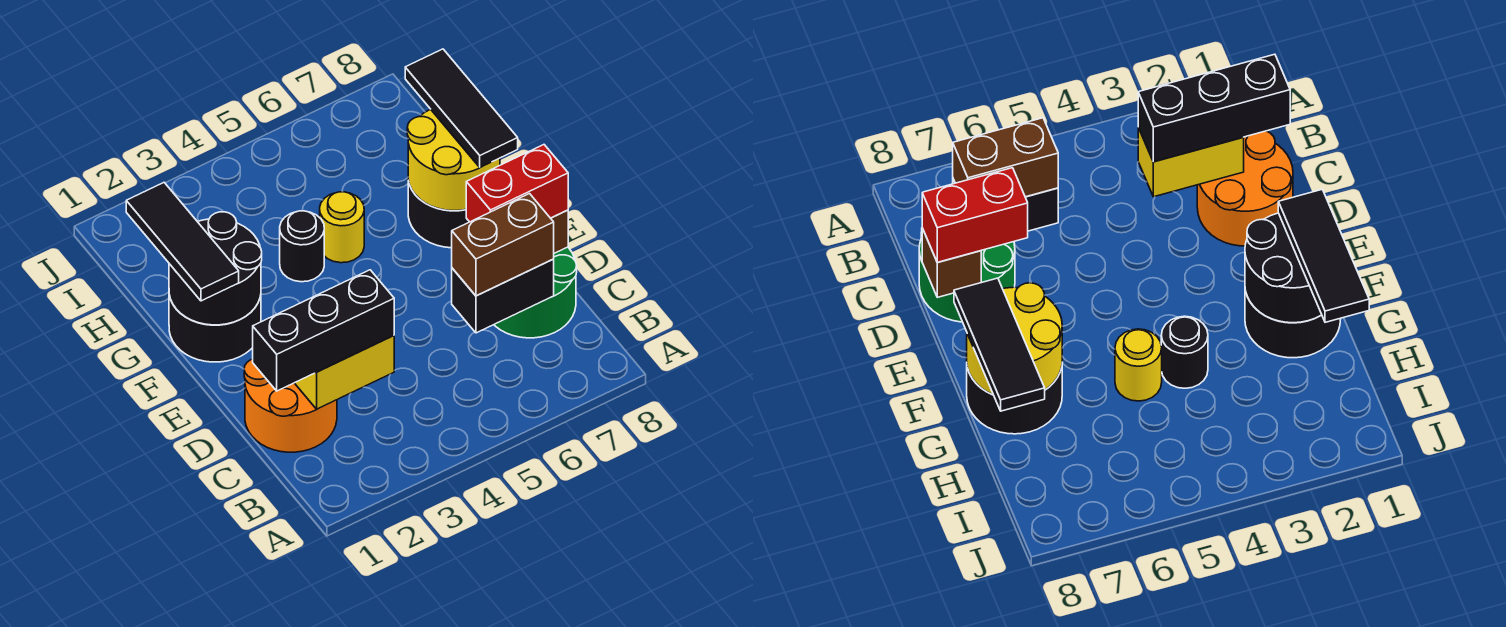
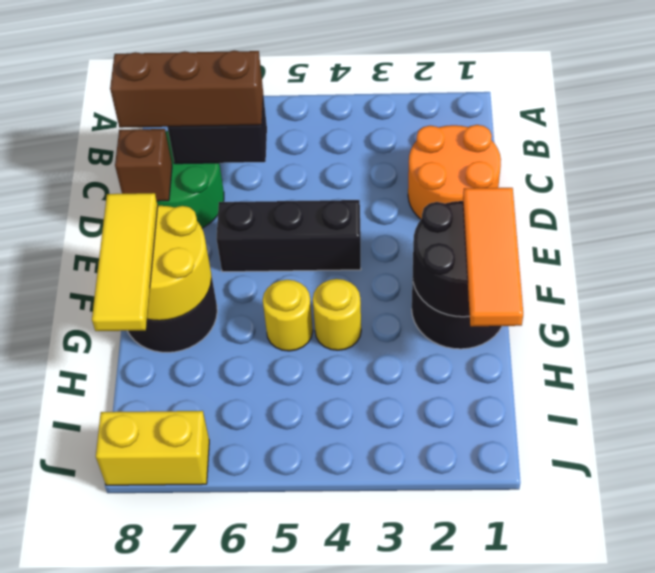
black brick C1:C3 level 3 -> black brick E4:E6 level 1
yellow brick C2:C3 level 2 -> yellow brick J7:J8 level 1
brown brick C6:C7 level 3 -> brown brick C6:C8 level 3
red brick D7:D8 level 3 -> none
black tile F1:H1 level 3 -> orange tile F1:H1 level 3
black tile F8:H8 level 3 -> yellow tile F8:H8 level 3
black round brick G4 level 1 -> yellow round brick G4 level 1

